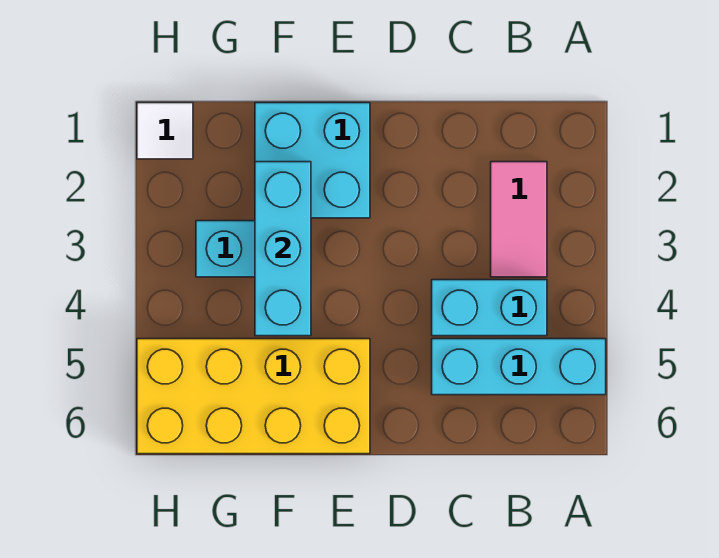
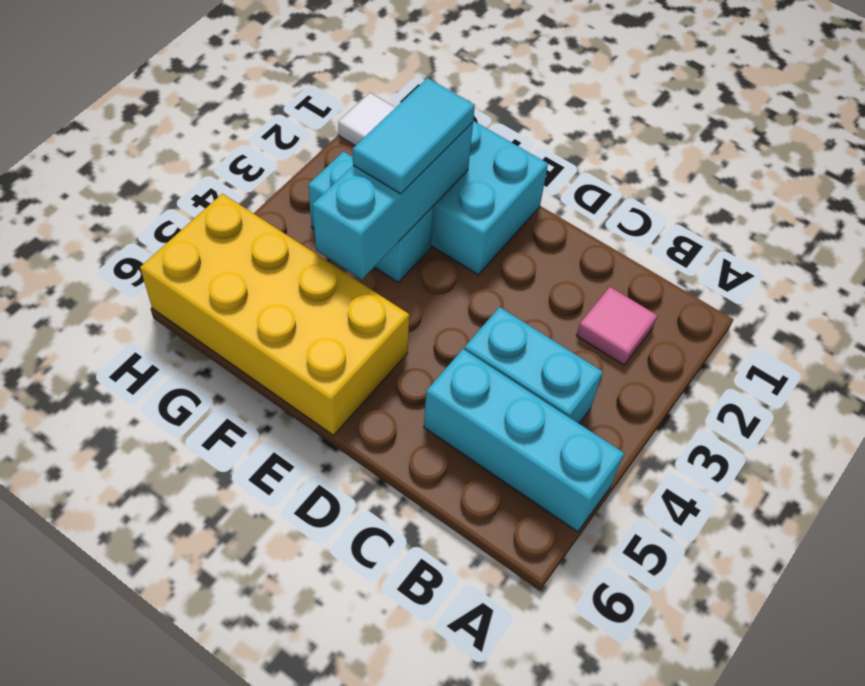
pink tile B2:B3 level 1 -> pink tile B2 level 1
none -> cyan tile F2:F3 level 3

